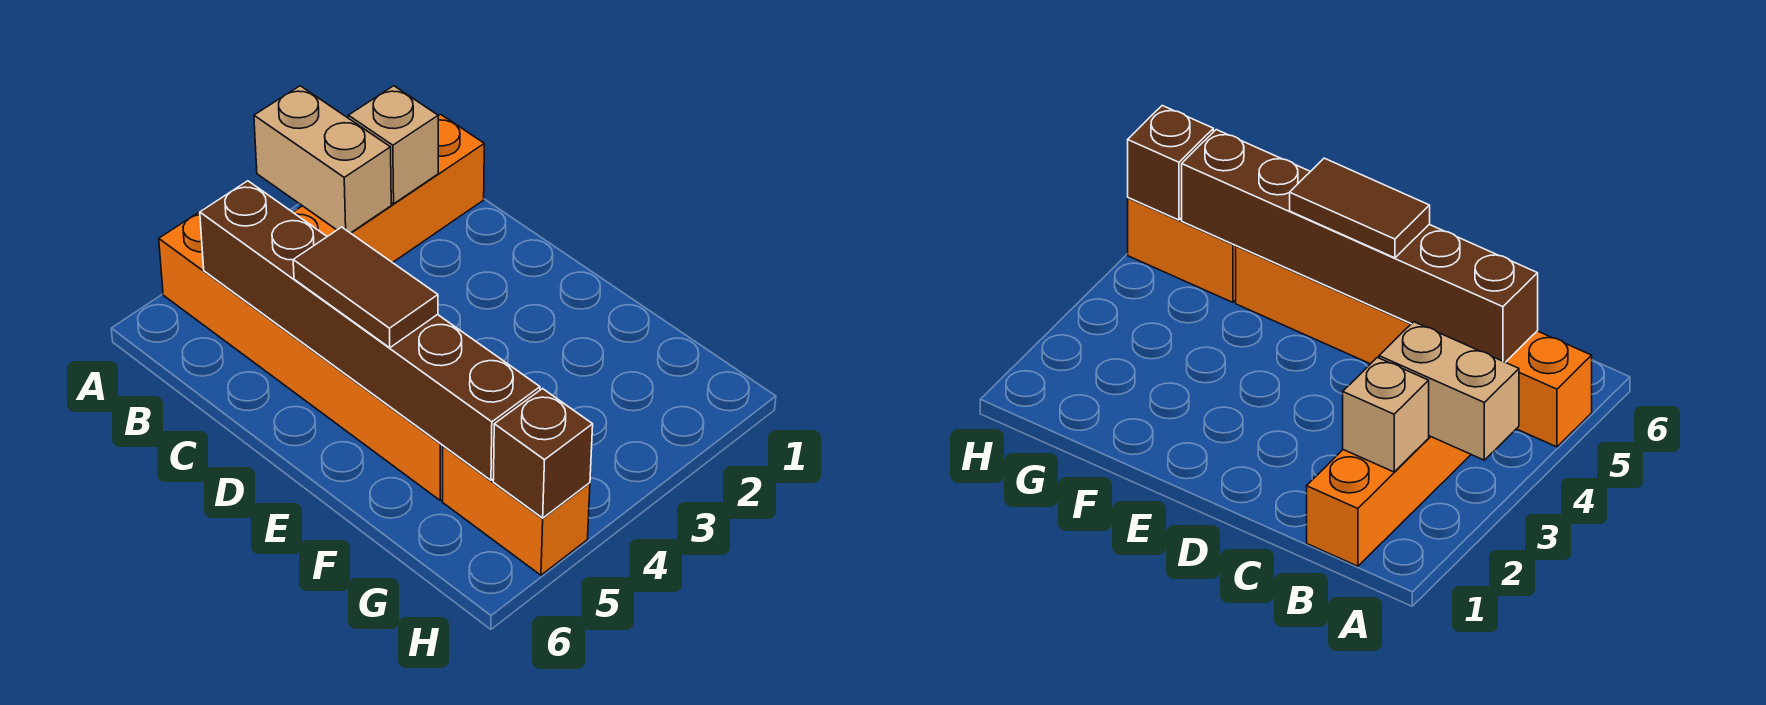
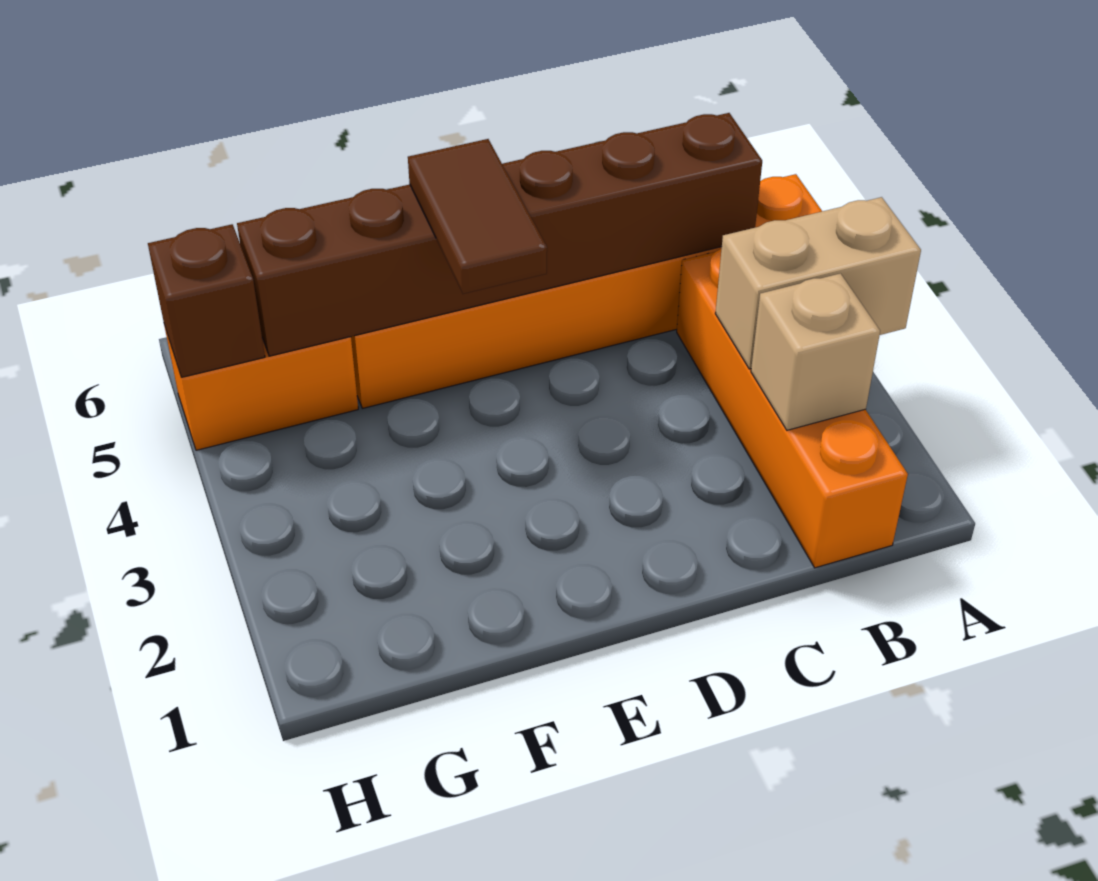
brown tile D5:E5 level 3 -> brown tile E4:E5 level 3

